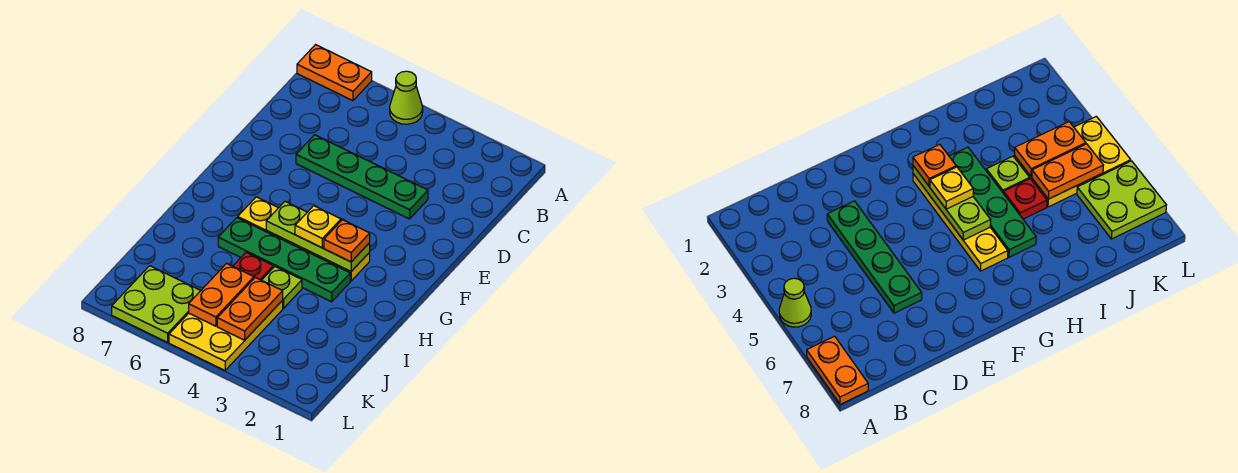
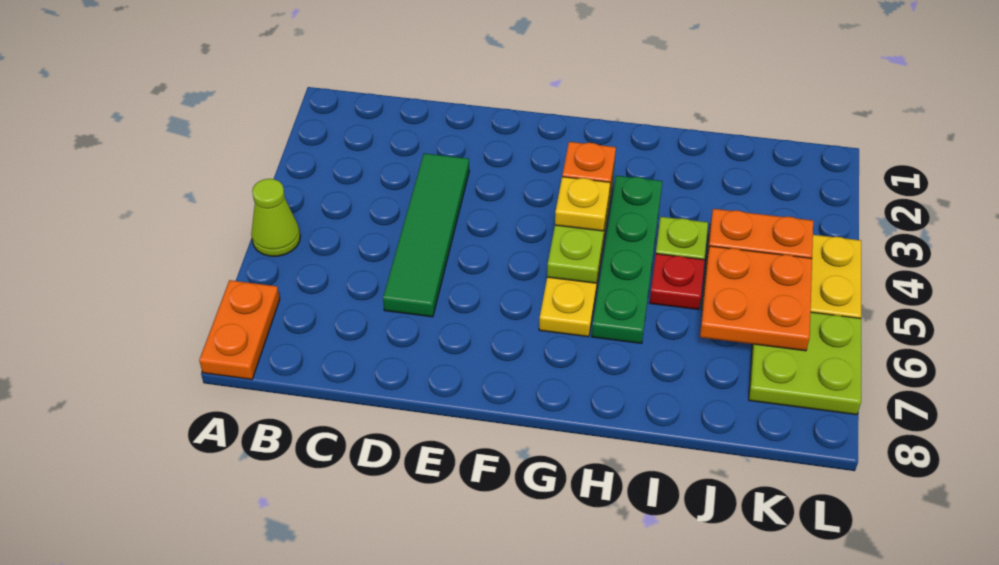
green plate D3:D6 level 1 -> green tile D3:D6 level 1
orange plate J5:K5 level 2 -> orange plate J5:K6 level 2

